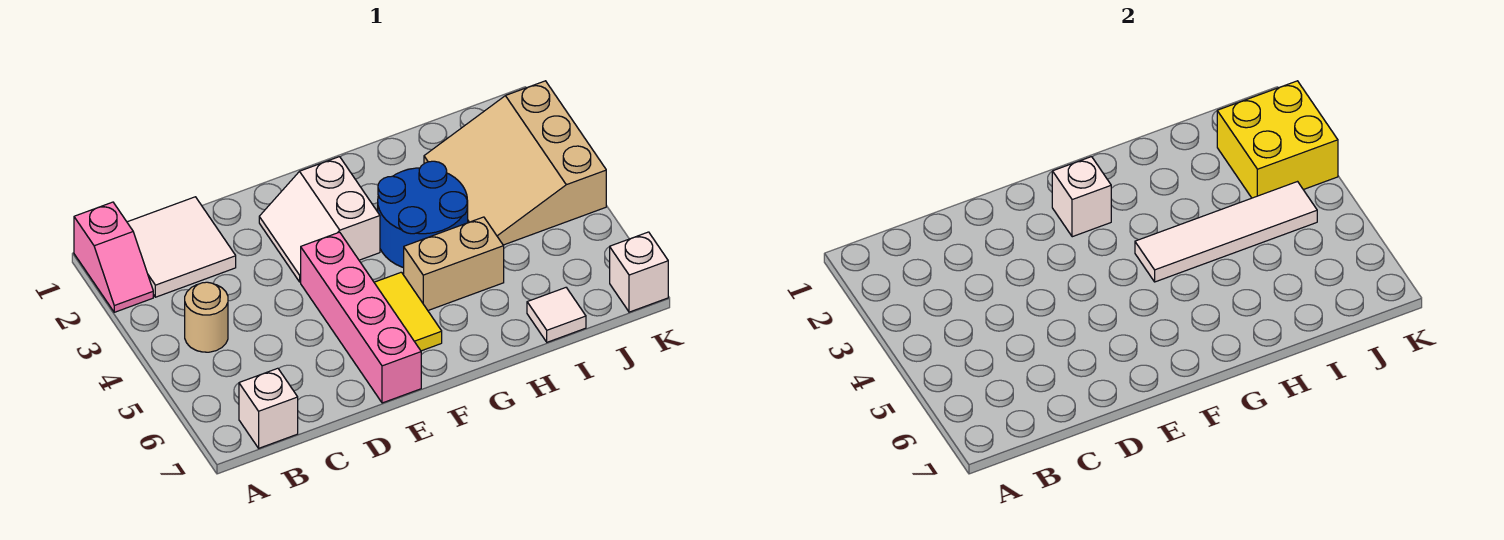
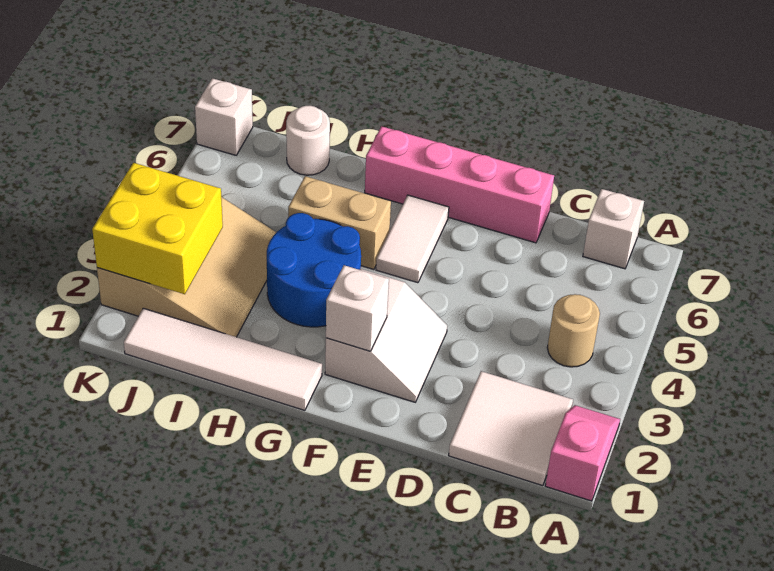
pink brick E4:E7 level 1 -> pink brick D7:G7 level 1
yellow tile F5:F6 level 1 -> white tile F5:F6 level 1
white tile G4:J4 level 2 -> white tile G1:J1 level 1
white tile I7 level 1 -> white round brick I7 level 1

